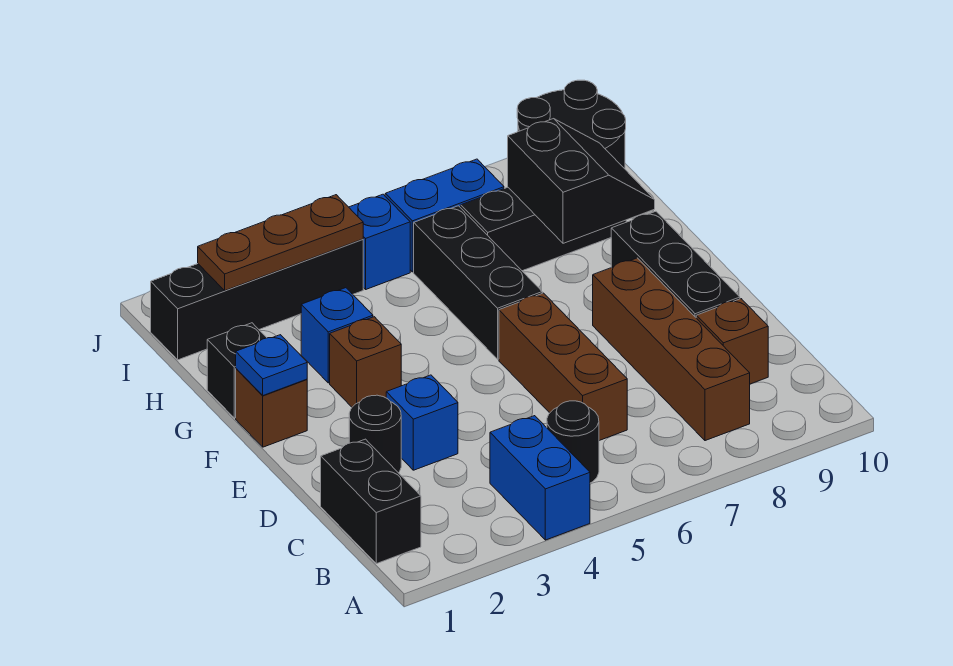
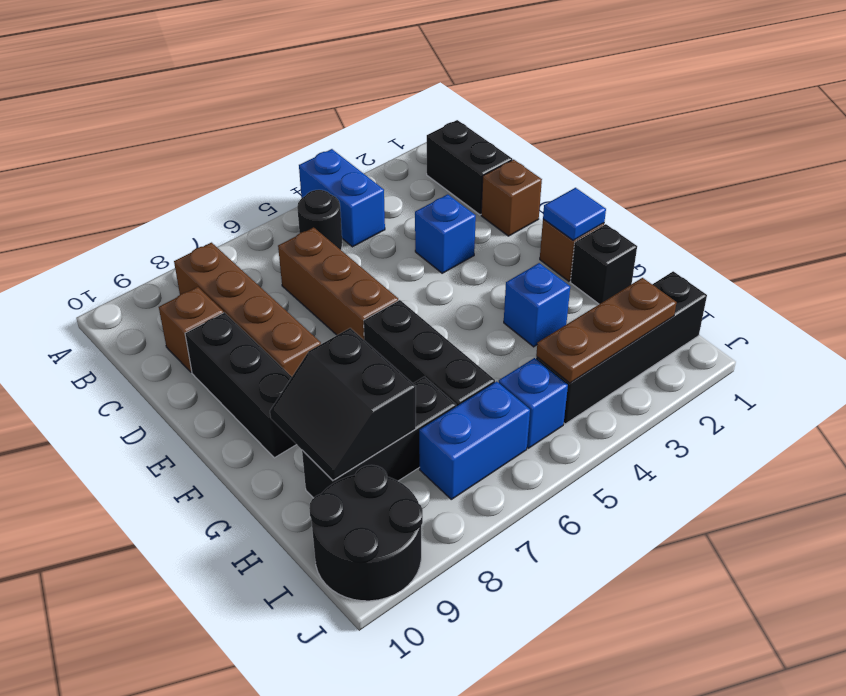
black round brick D2 level 1 -> none
blue plate F1 level 2 -> blue tile F1 level 2
brown brick F3 level 1 -> brown brick D1 level 1

